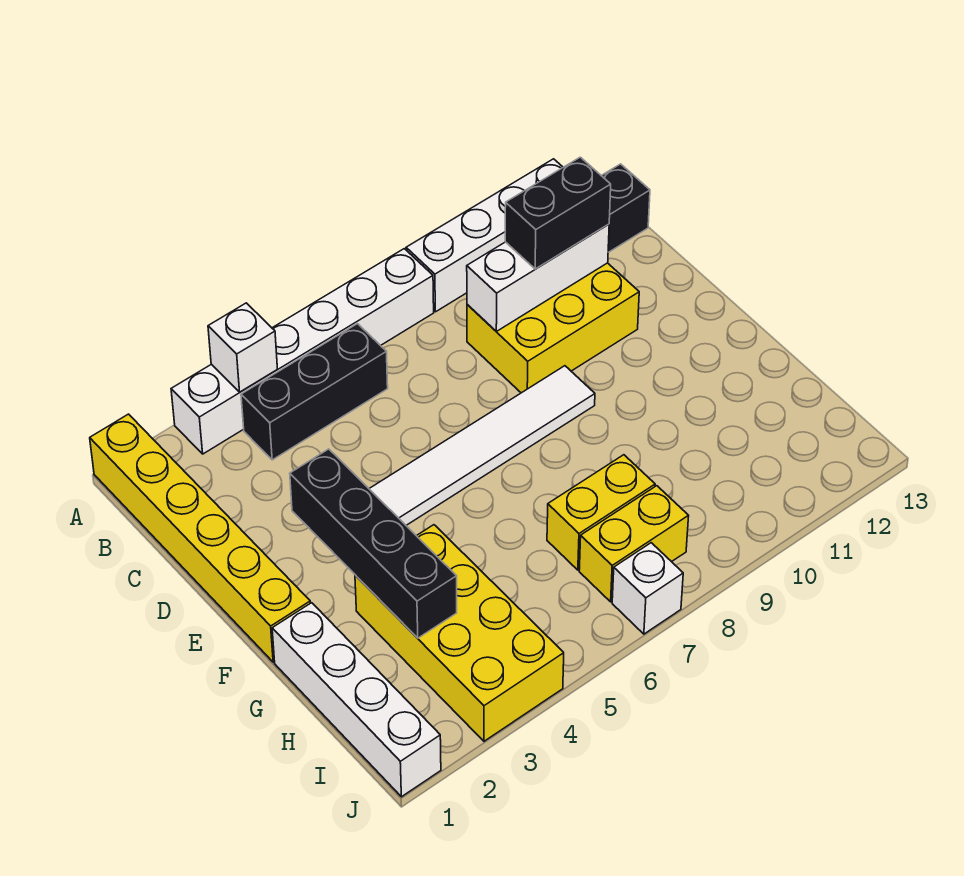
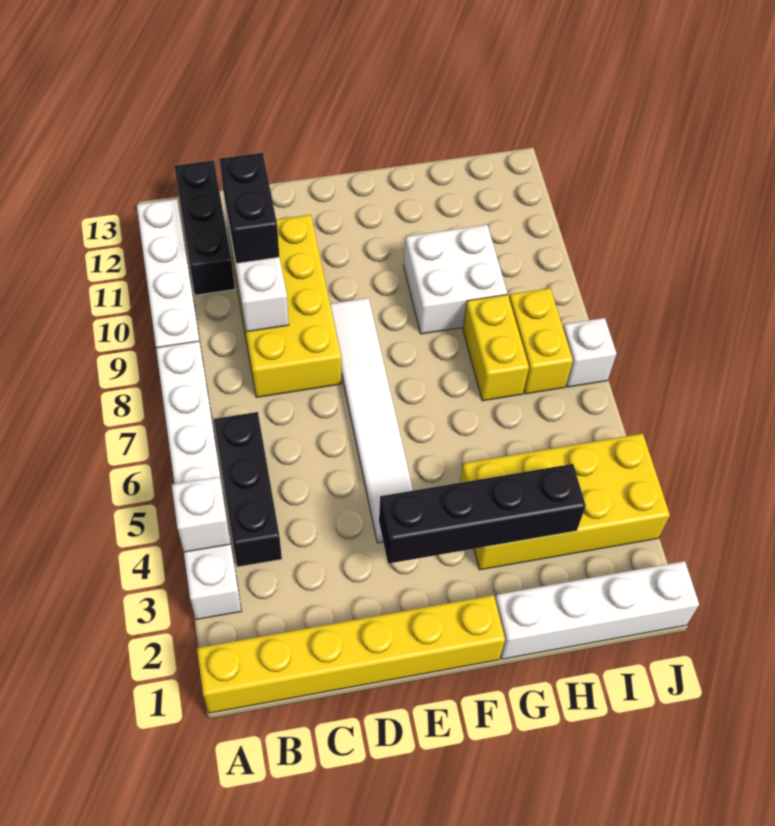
yellow brick C9:D11 level 1 -> yellow brick C8:D11 level 1
none -> white brick G9:H10 level 1

